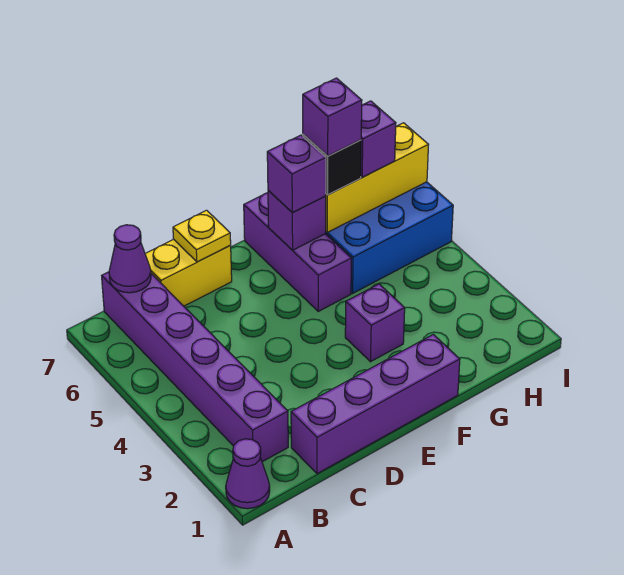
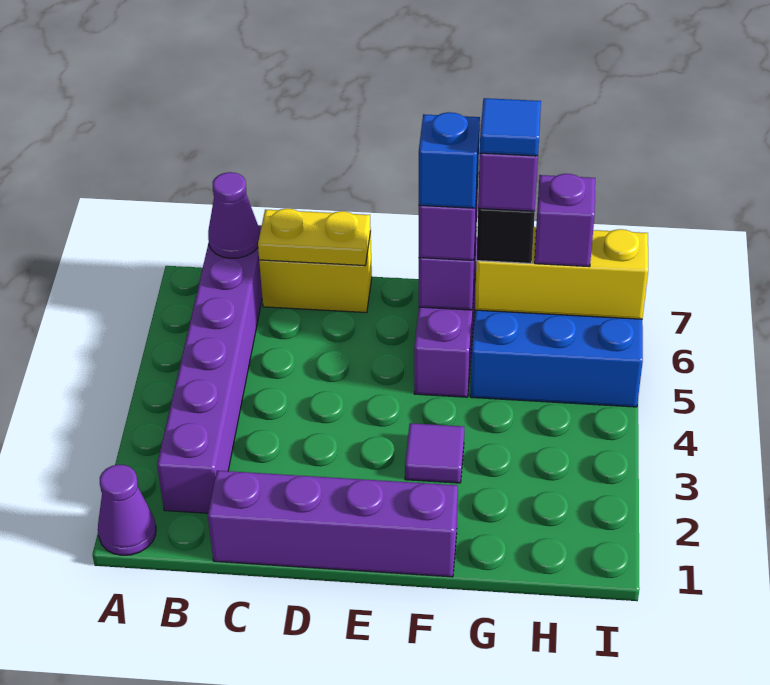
yellow plate D7 level 2 -> yellow plate C7:D7 level 2
purple brick F3 level 1 -> purple tile F3 level 1
none -> blue brick F6 level 4
none -> blue tile G6 level 5

